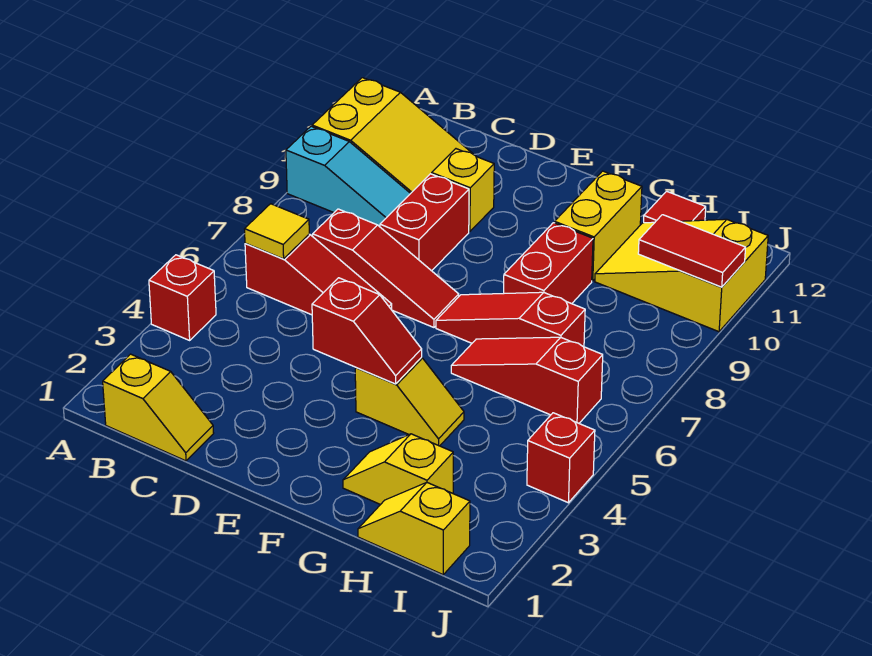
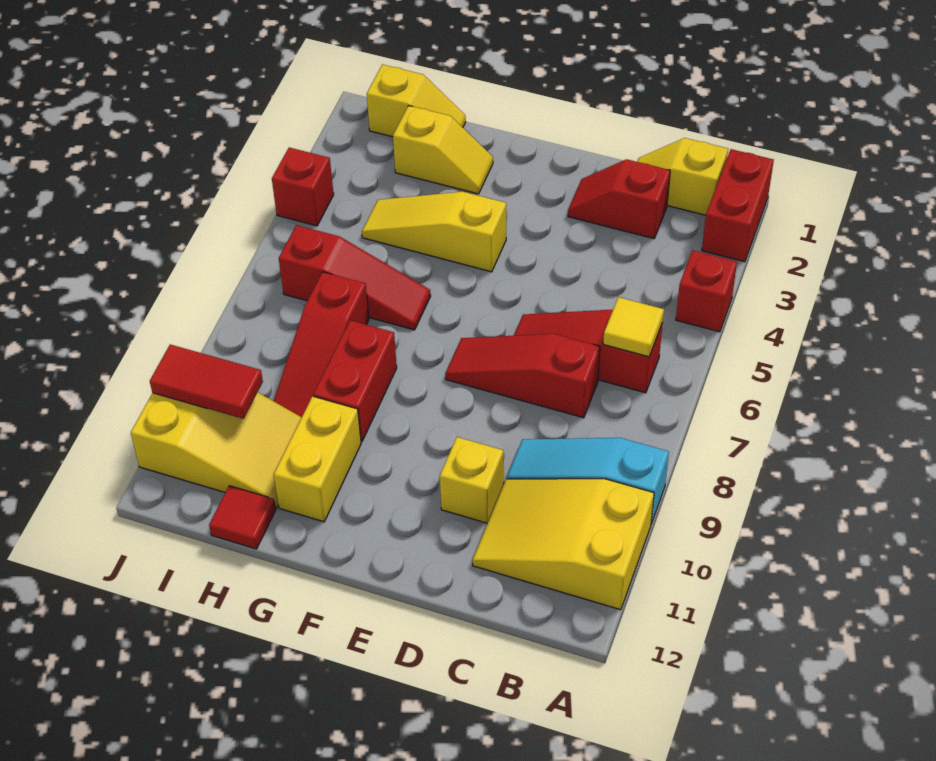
red brick D8:D9 level 1 -> red brick A1:A2 level 1
red slope E4:F4 level 2 top E -> red slope C2:D2 level 1 top C
yellow slope F4:G4 level 1 top F -> yellow slope F4:H4 level 1 top F
red slope F7:H7 level 1 top H -> red slope H7:H9 level 1 top 7

